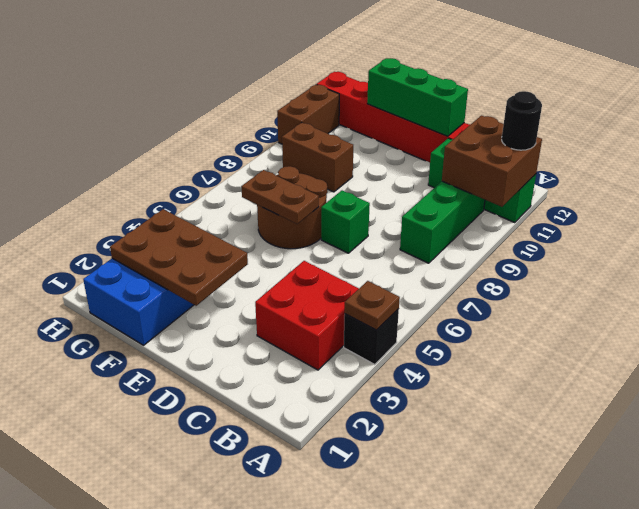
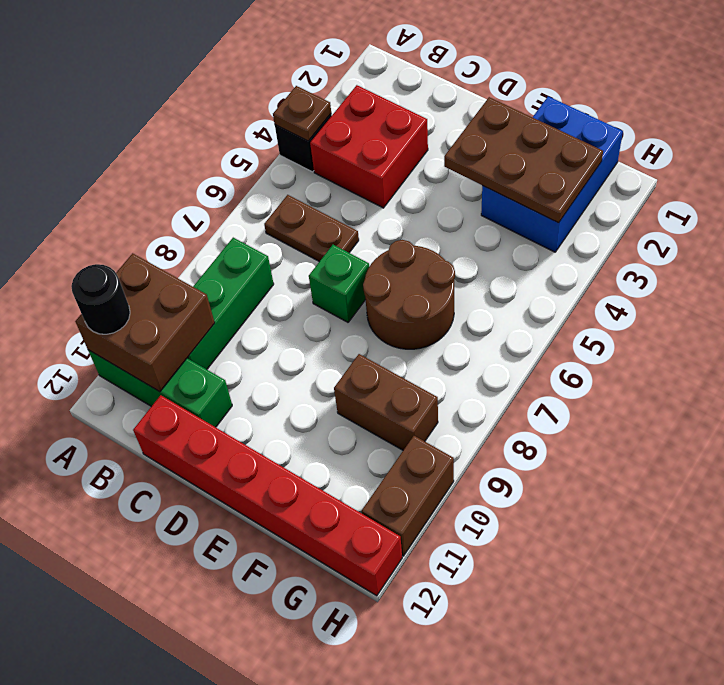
green brick D12:F12 level 2 -> none
brown plate E6:F6 level 2 -> brown plate B6:C6 level 1

